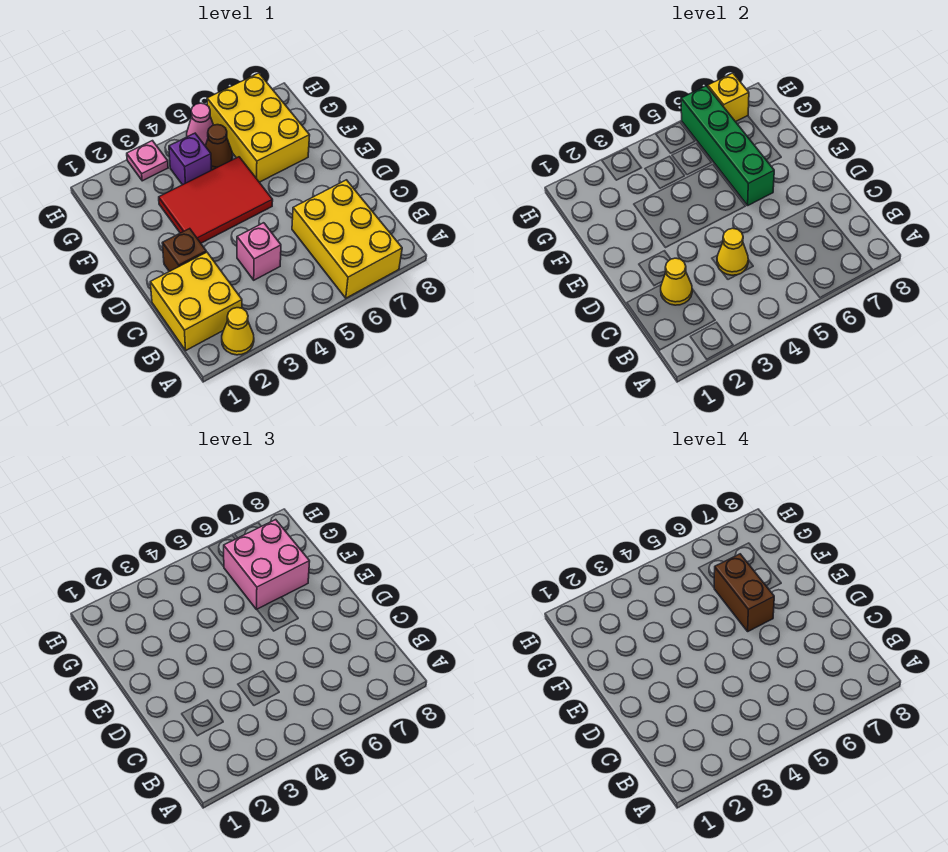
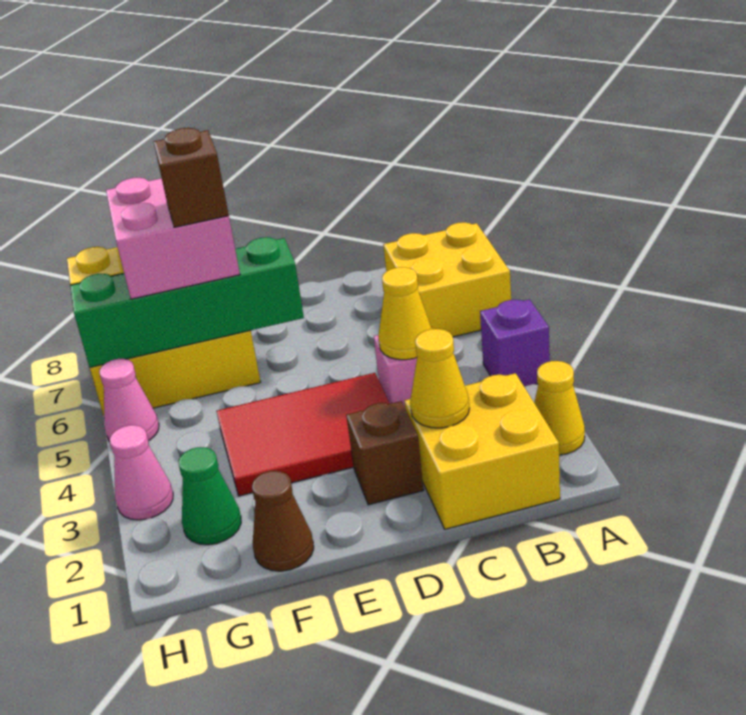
yellow brick A6:C7 level 1 -> yellow brick A6:B7 level 1
red tile E3:F5 level 1 -> red tile D3:F4 level 1
brown brick E6:F6 level 4 -> brown brick F6 level 4
none -> green cone G2 level 1
purple brick G4 level 1 -> purple brick A4 level 1
brown cone G5 level 1 -> brown cone F1 level 1
pink plate H3 level 1 -> pink cone H3 level 1

